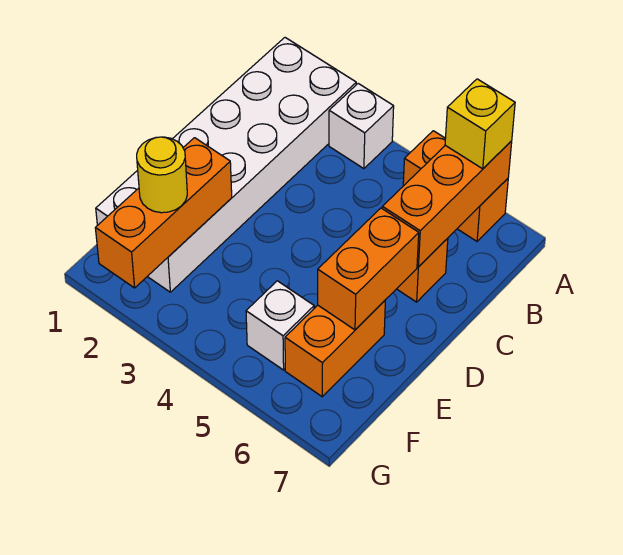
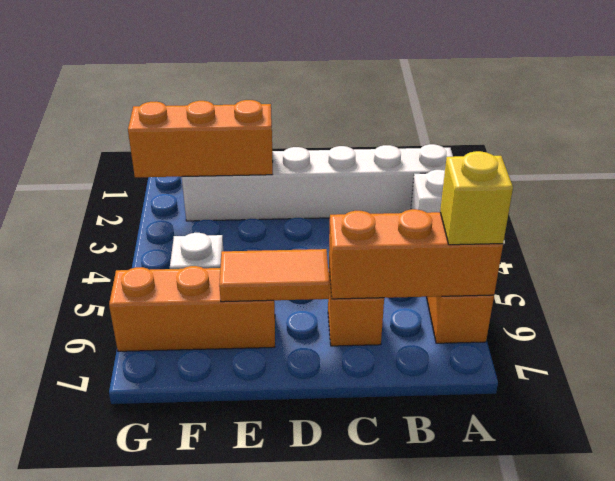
white brick A1:F2 level 1 -> white brick A2:F2 level 1
orange brick D6:E6 level 2 -> orange tile D6:E6 level 2
orange brick E6:F6 level 1 -> orange brick E6:G6 level 1
yellow round brick F2 level 3 -> none

